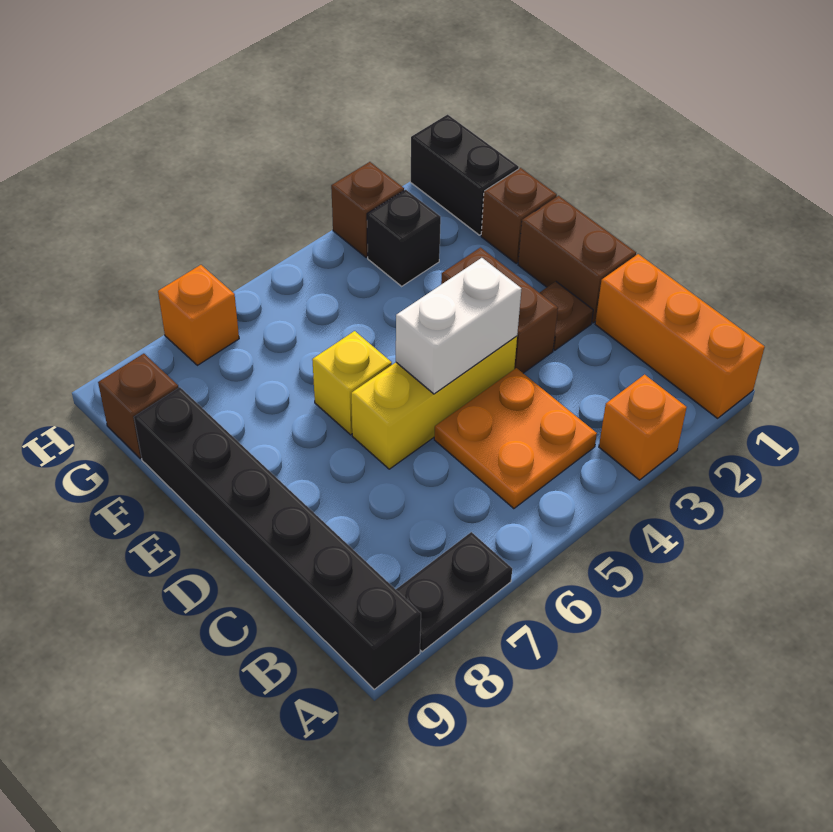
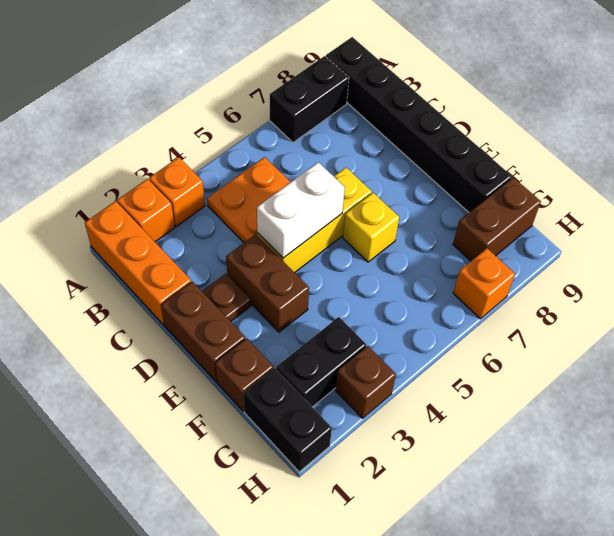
none -> orange brick A2 level 1
black plate A7:A8 level 1 -> black brick A7:A8 level 1
black brick G3 level 1 -> black brick G2:G3 level 1
brown brick G9 level 1 -> brown brick G8:G9 level 1

